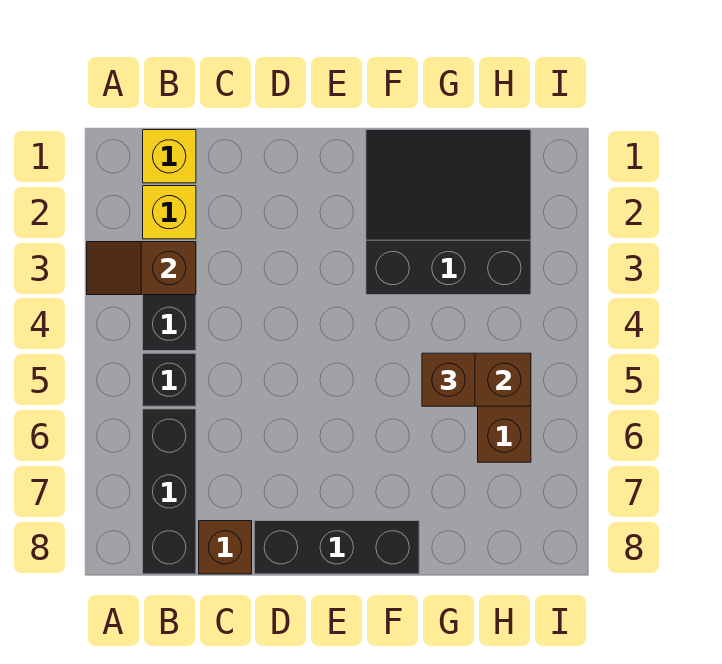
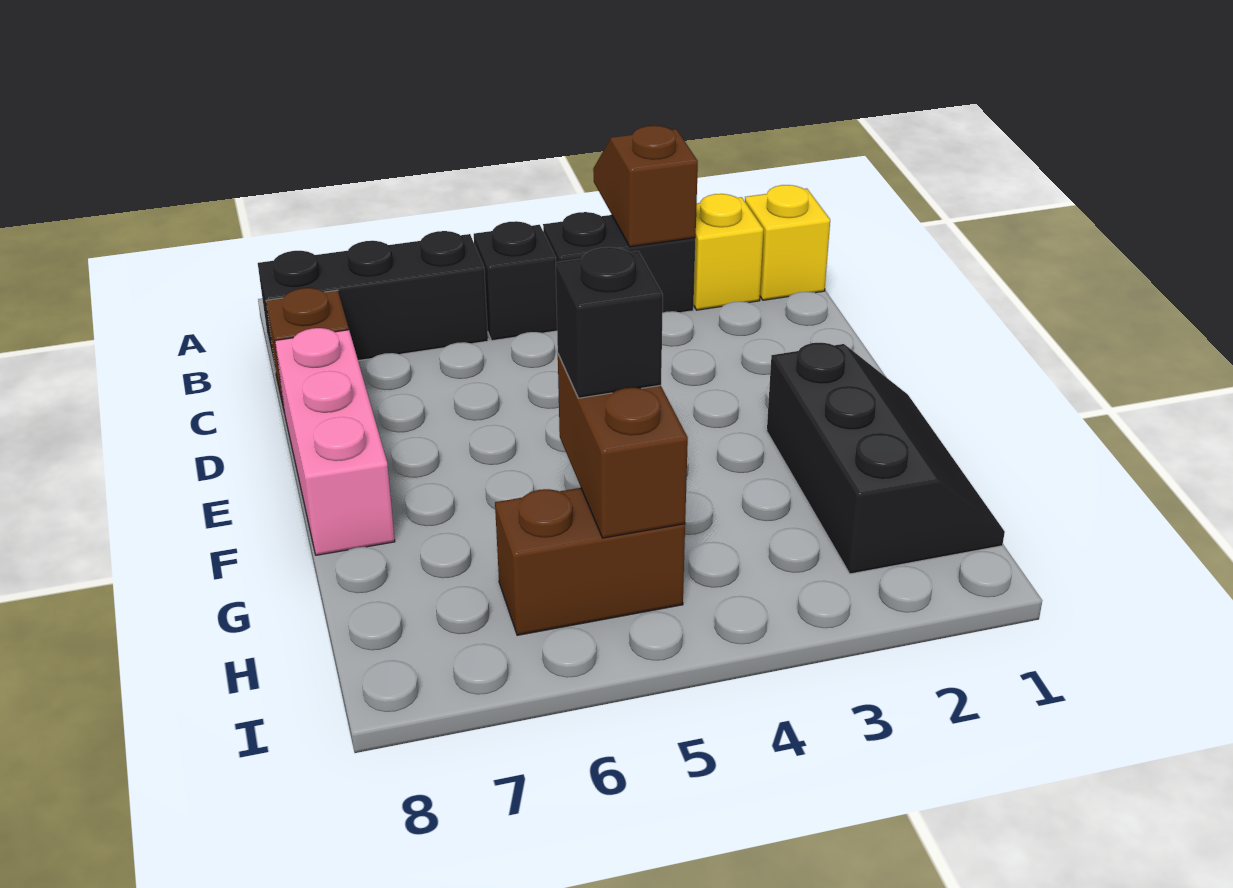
black brick D8:F8 level 1 -> pink brick D8:F8 level 1
black slope F1:H3 level 1 top 3 -> black slope F1:H2 level 1 top 2
brown brick G5 level 3 -> black brick G5 level 3

